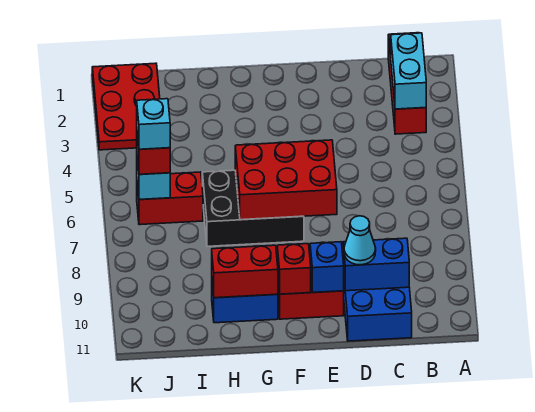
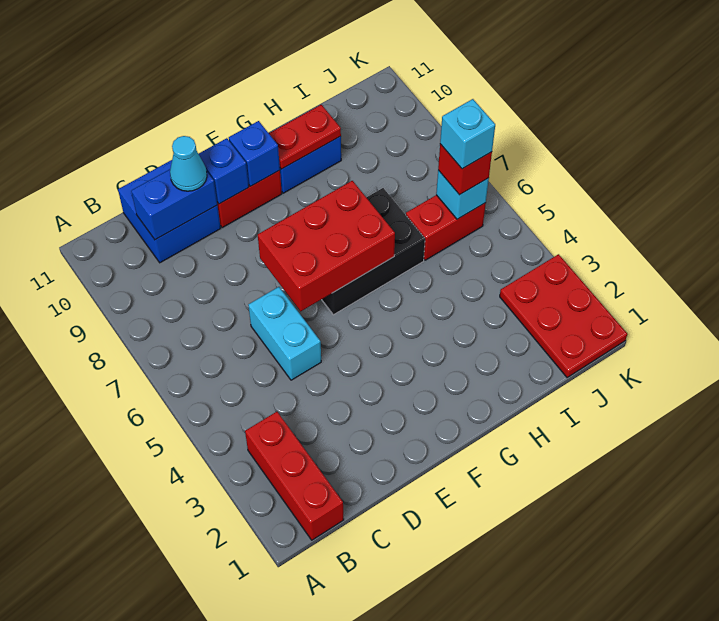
cyan brick B2:B3 level 2 -> cyan brick D5:D6 level 1
red brick F10 level 2 -> blue brick F10 level 2
red brick G10:H10 level 2 -> red plate G10:H10 level 2

